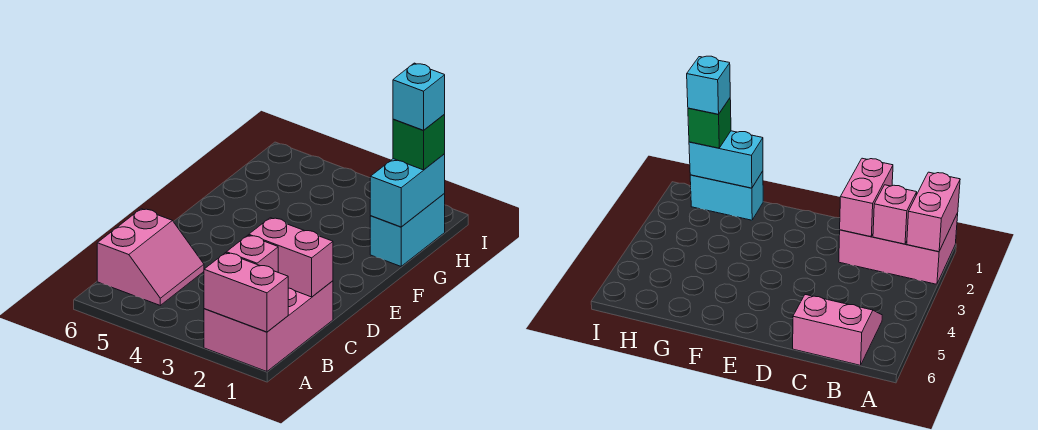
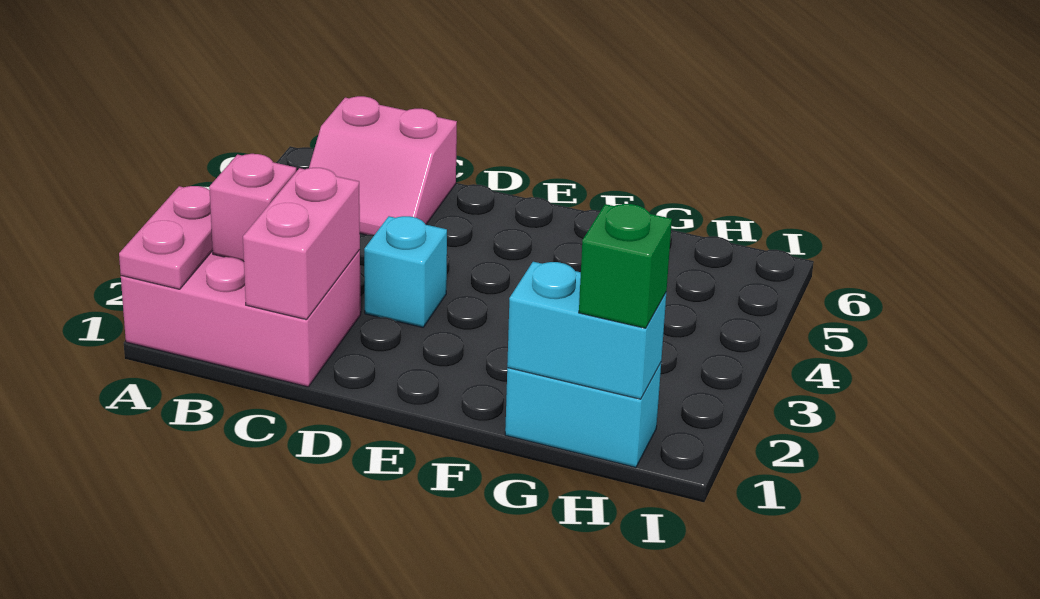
pink brick A1:A2 level 2 -> pink plate A1:A2 level 2
cyan brick H1 level 4 -> cyan brick D3 level 1

